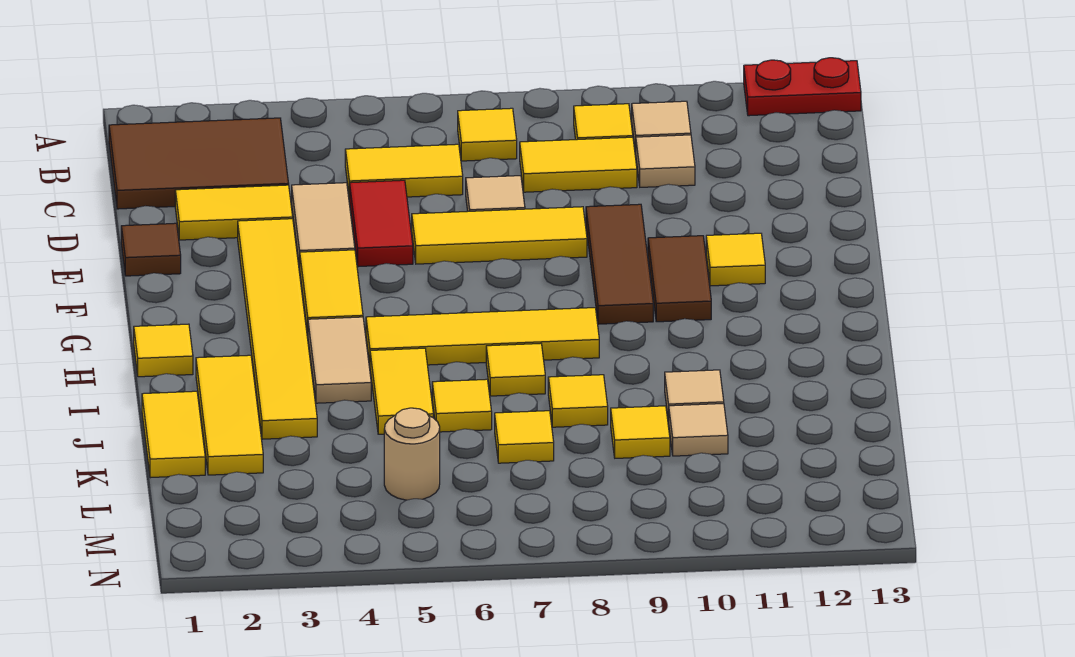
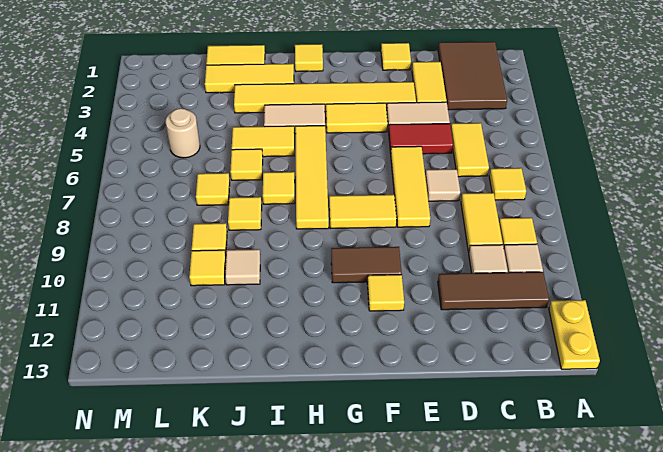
red plate A12:A13 level 1 -> yellow plate A12:A13 level 1
brown tile E1 level 1 -> yellow tile E1 level 1
brown tile E9:G9 level 1 -> brown tile B11:D11 level 1
none -> yellow tile F8:G8 level 1
tan tile K10 level 1 -> yellow tile K10 level 1

